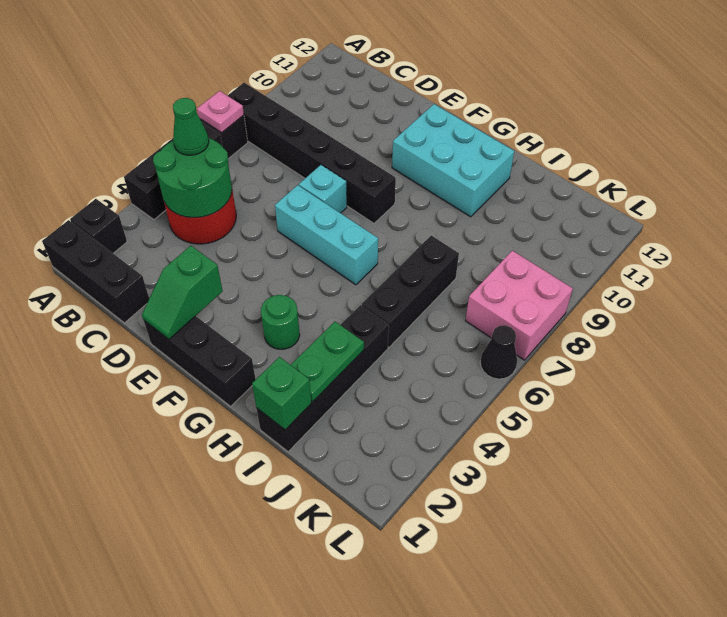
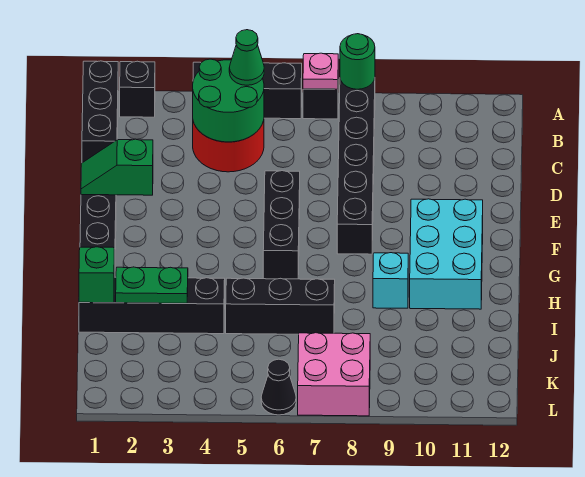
cyan brick E6:G6 level 1 -> black brick E6:G6 level 1
cyan brick E7 level 1 -> cyan brick H9 level 1
green round brick G3 level 1 -> green round brick A8 level 2

